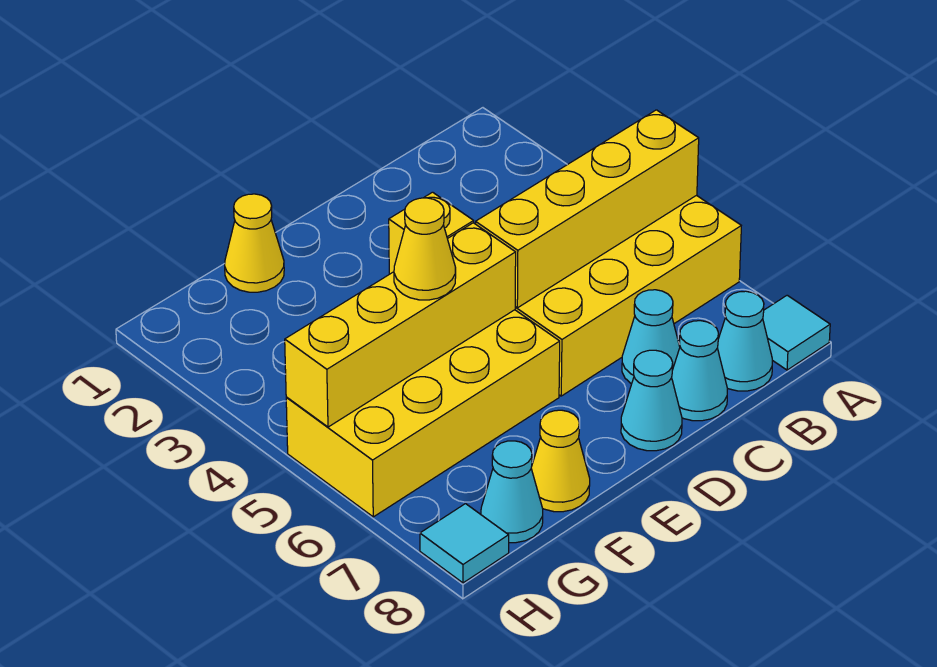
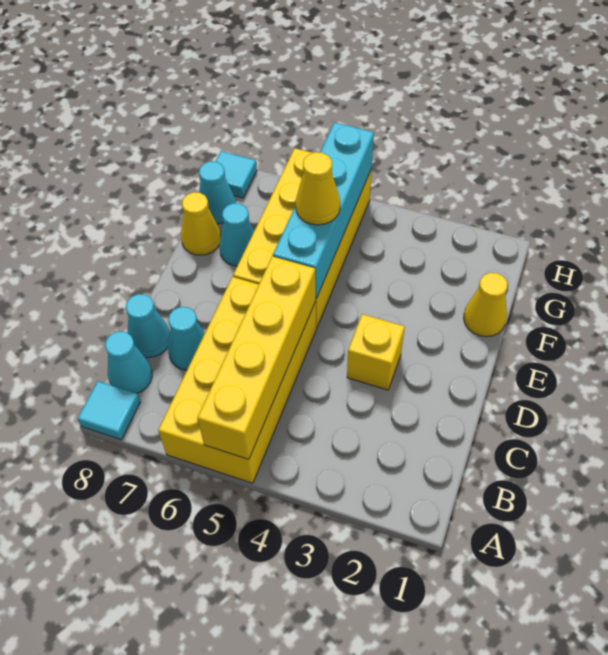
cyan cone D8 level 1 -> cyan cone F7 level 1
yellow brick E5:H5 level 2 -> cyan brick E5:H5 level 2

